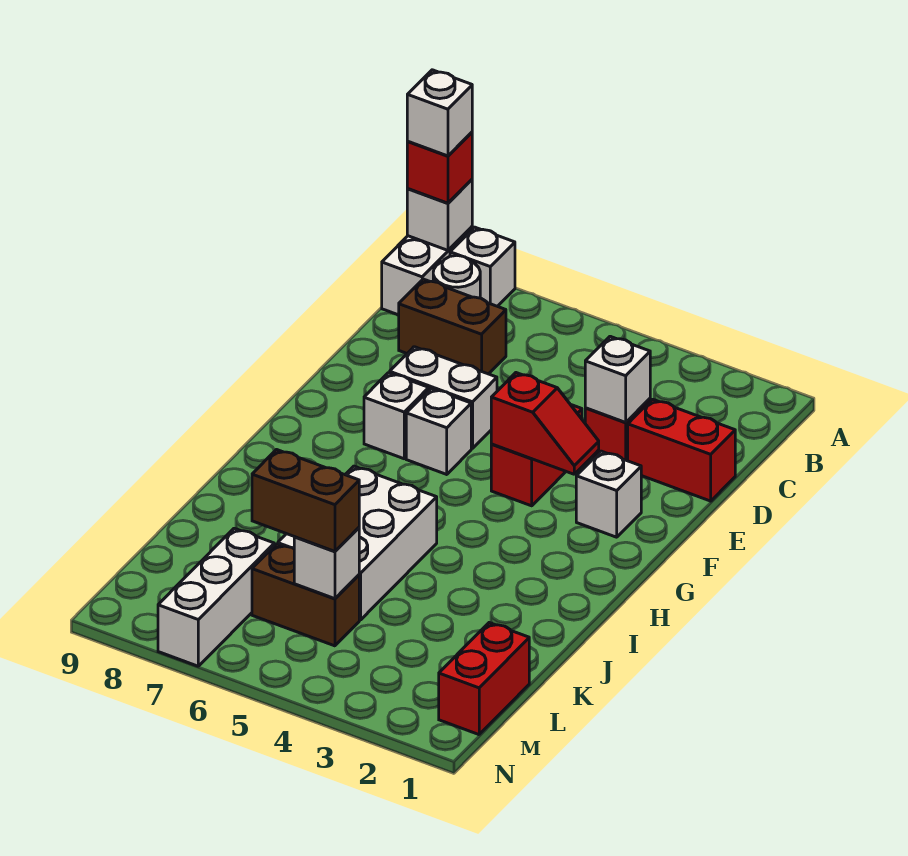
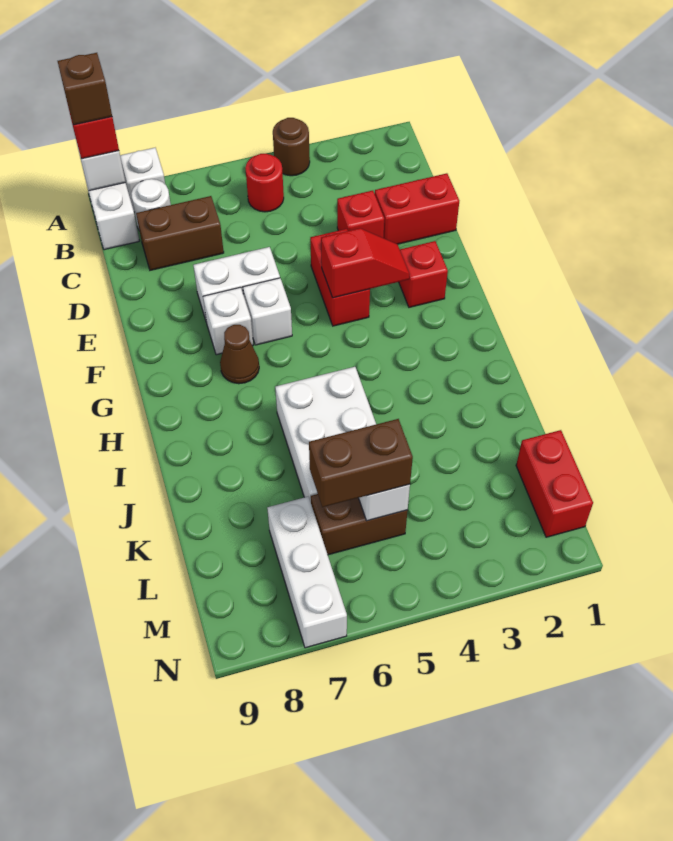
none -> brown round brick A4 level 1
white brick A9 level 4 -> brown brick A9 level 4
none -> red round brick B5 level 1
white brick D3 level 2 -> none
white brick F2 level 1 -> red brick F2 level 1
none -> brown cone G7 level 1

